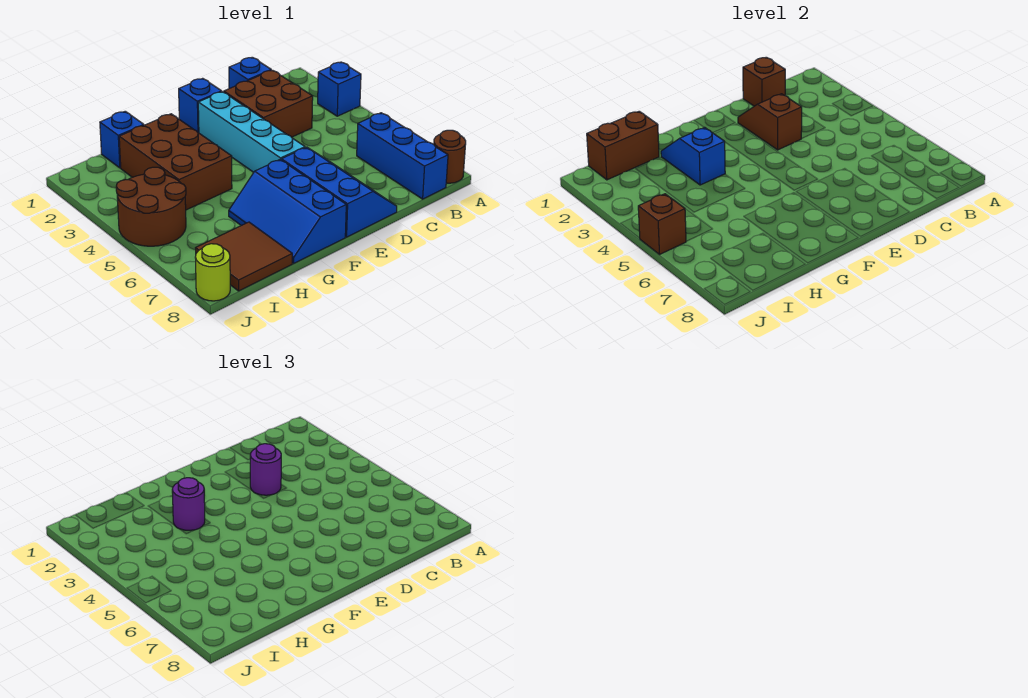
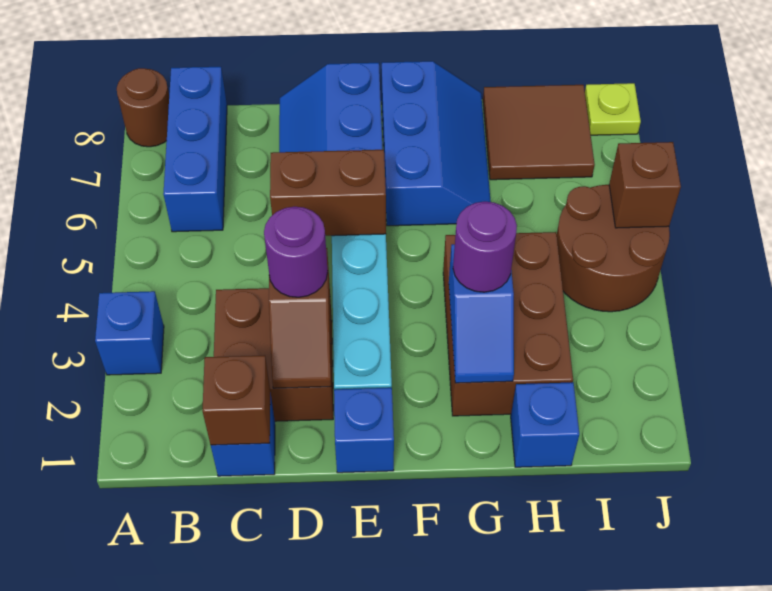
brown brick H1:I1 level 2 -> brown brick D5:E5 level 2
lime round brick J8 level 1 -> lime plate J8 level 1

